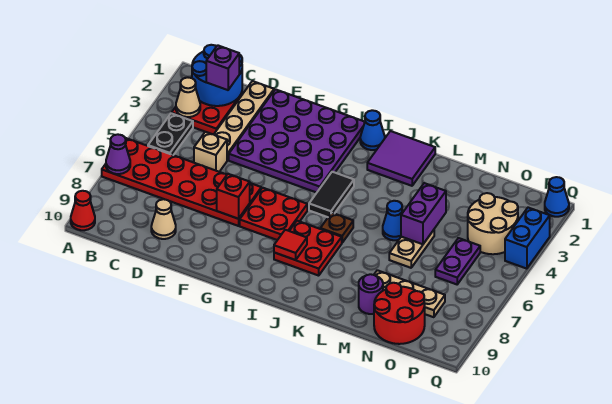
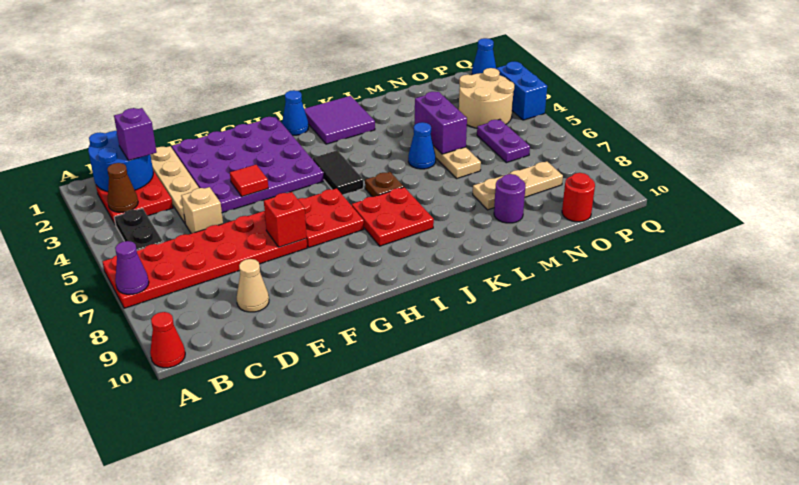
tan cone B3 level 2 -> brown cone B3 level 2
red tile I8 level 2 -> red tile F4 level 2
red round brick N9:O10 level 1 -> red round brick O10 level 1

